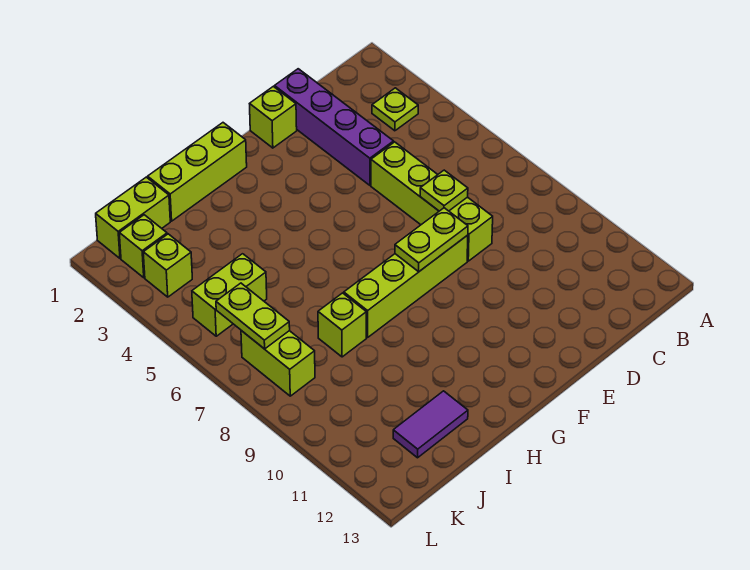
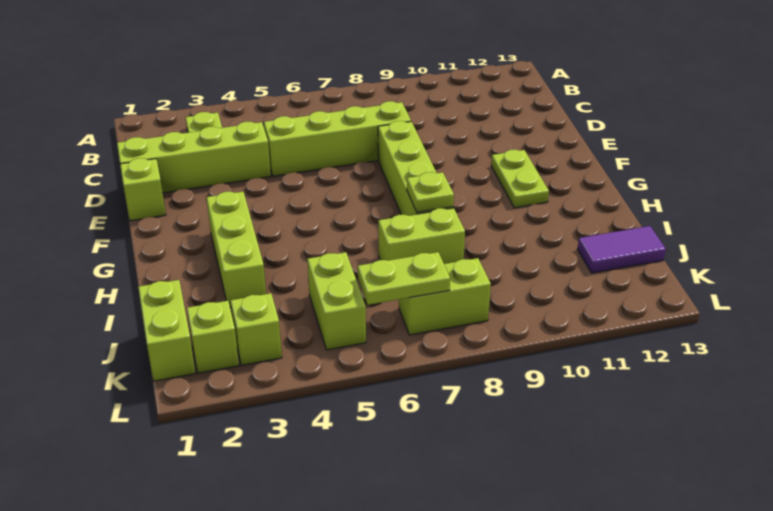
purple brick D1:D4 level 1 -> lime brick D1:D4 level 1
lime plate D7 level 2 -> lime plate H8 level 2
lime plate E8:F8 level 2 -> lime plate F11:G11 level 1
lime brick G1:I1 level 1 -> lime brick G3:I3 level 1
lime brick I8 level 1 -> lime brick I7:I8 level 1
purple tile I12:J12 level 1 -> purple tile J12:J13 level 1

